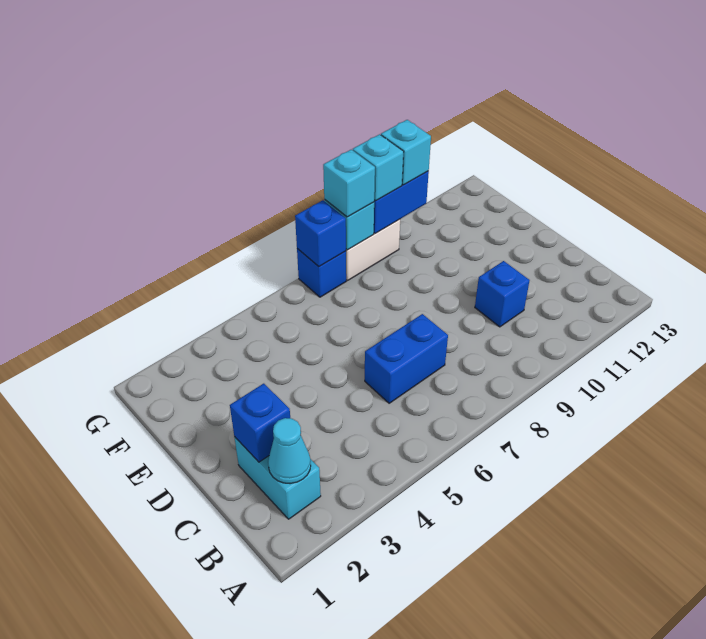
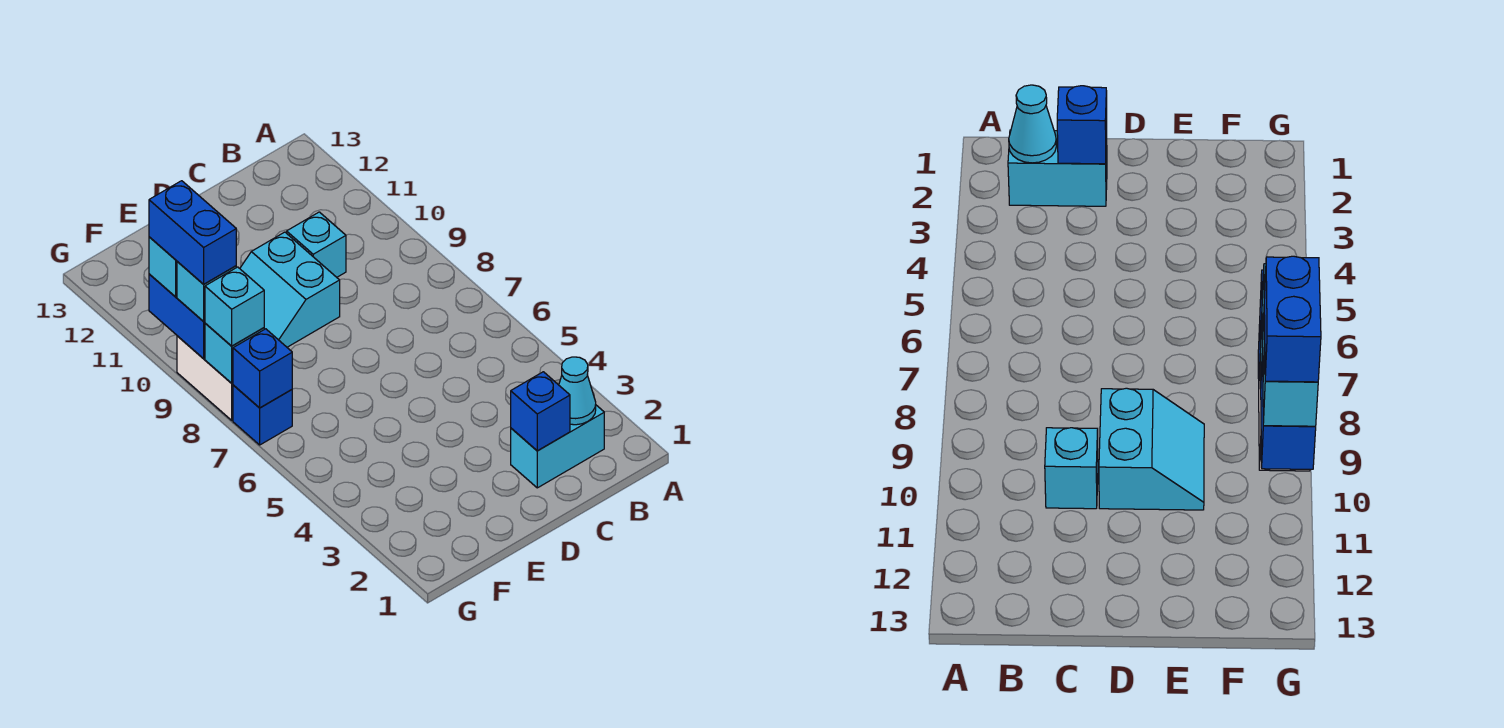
blue brick C6:C7 level 1 -> blue brick G9:G10 level 4
blue brick C10 level 1 -> cyan brick C10 level 1
none -> cyan slope D9:E10 level 1 top D

